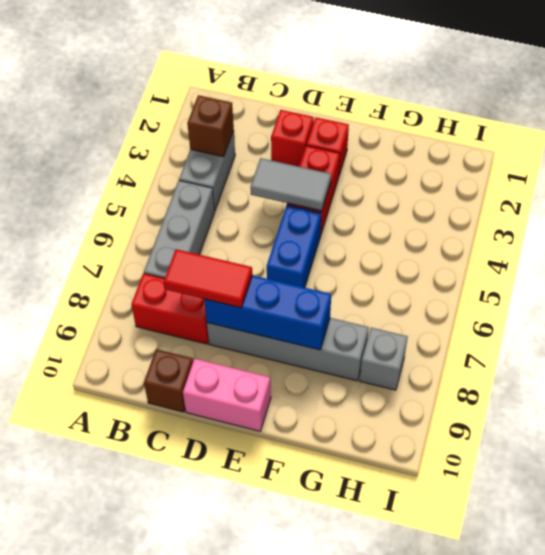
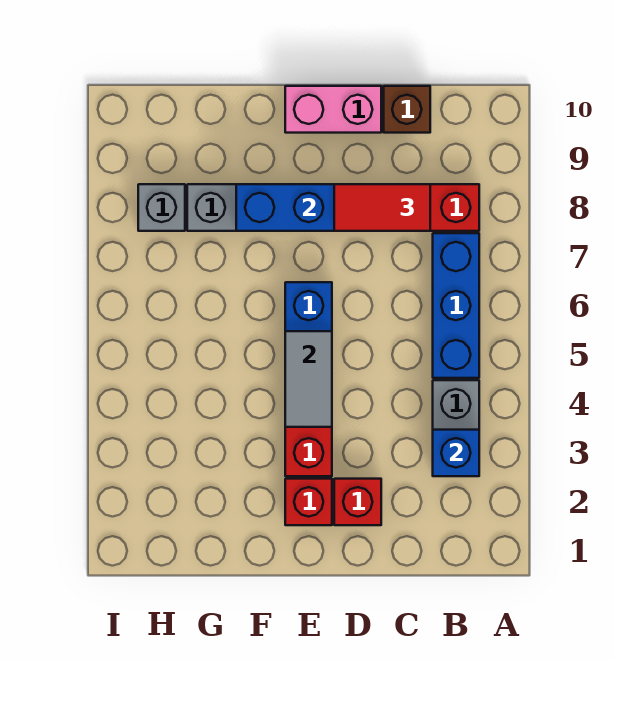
brown brick B3 level 2 -> blue brick B3 level 2
grey brick B5:B7 level 1 -> blue brick B5:B7 level 1
grey tile D4:E4 level 2 -> grey tile E4:E5 level 2

